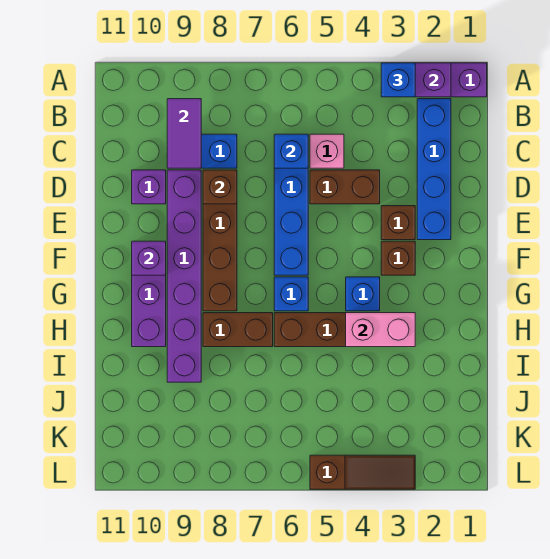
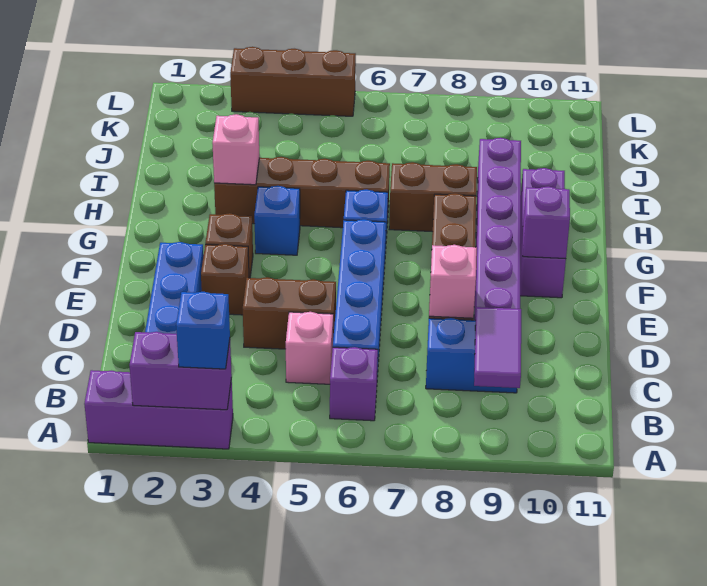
blue brick C6 level 2 -> none
brown brick D8 level 2 -> pink brick D8 level 2
purple brick D10 level 1 -> purple brick B6 level 1
pink brick H3:H4 level 2 -> pink brick H3 level 2
brown slope L3:L5 level 1 top 5 -> brown brick L3:L5 level 1

